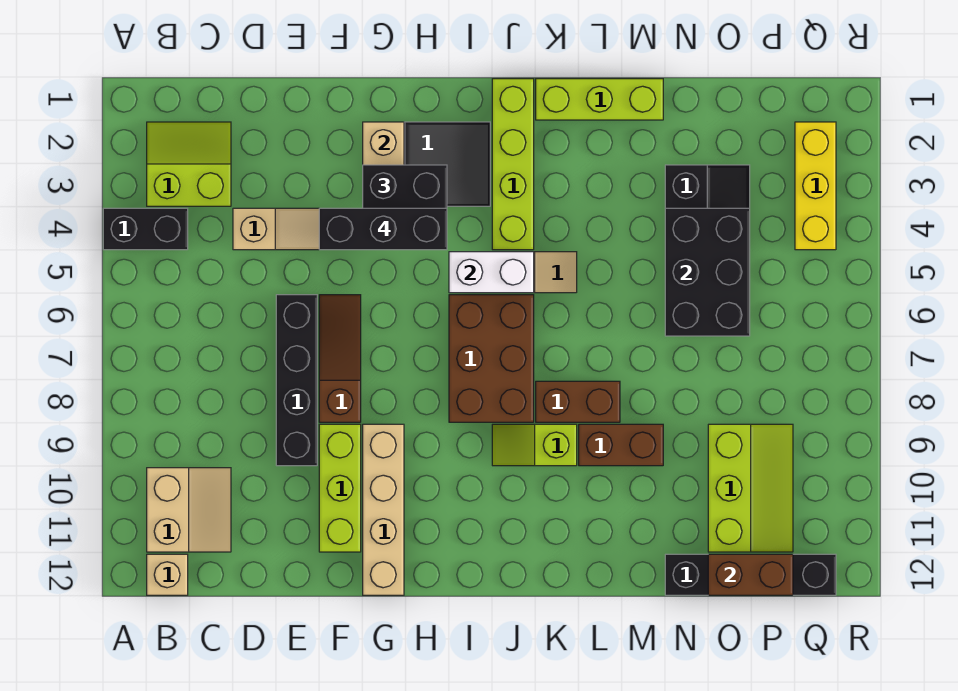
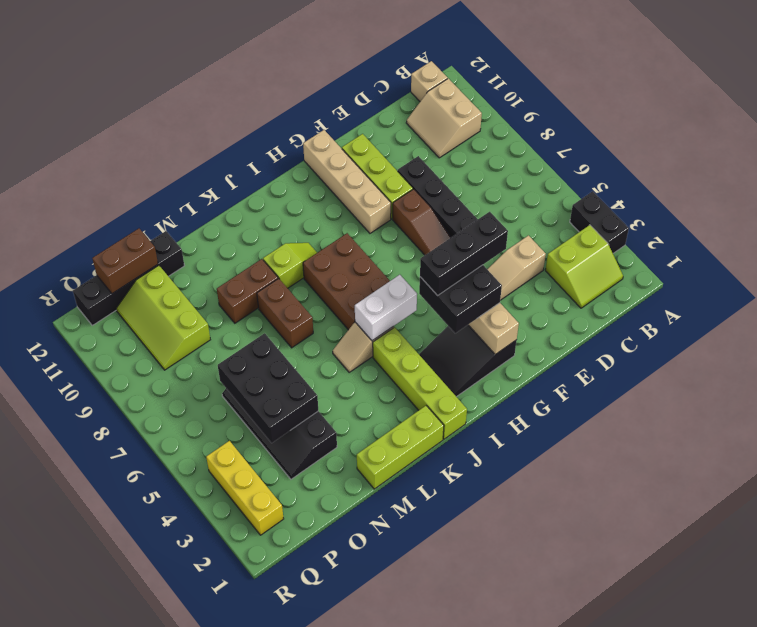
black brick A4:B4 level 1 -> black brick A3:A4 level 1
brown brick K8:L8 level 1 -> brown brick L7:L8 level 1

